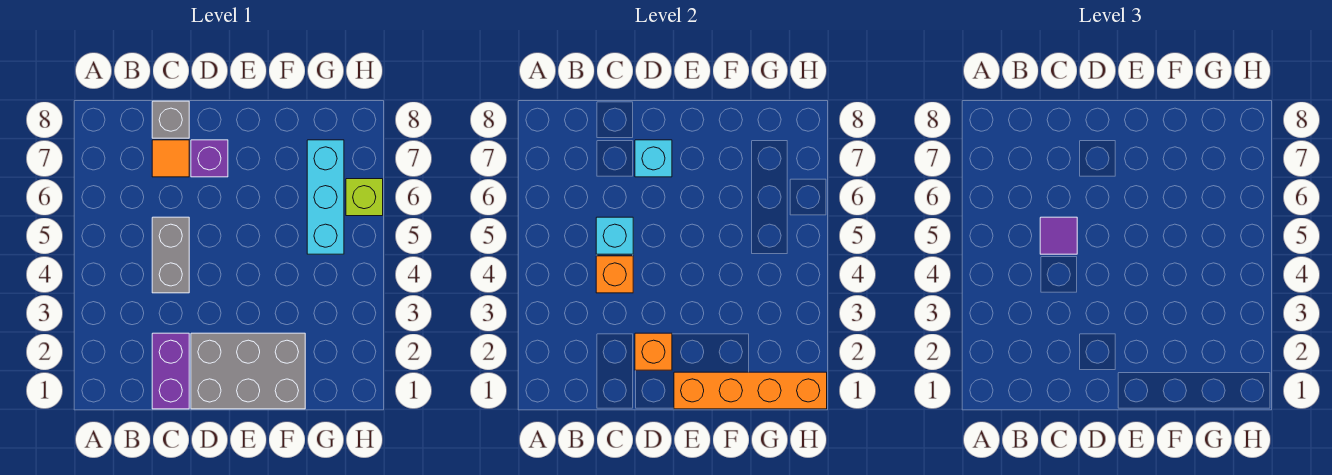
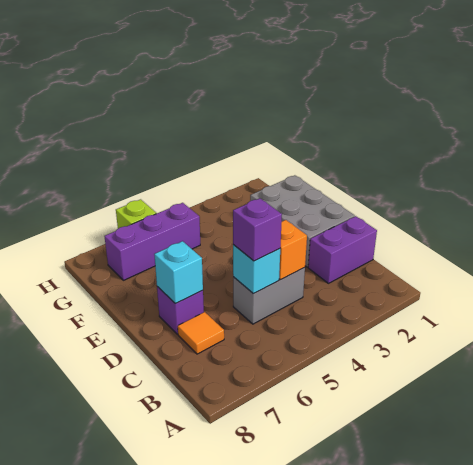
purple tile C5 level 3 -> purple brick C5 level 3
grey brick C8 level 1 -> none
orange brick D2 level 2 -> none
orange brick E1:H1 level 2 -> none
cyan brick G5:G7 level 1 -> purple brick G5:G7 level 1

